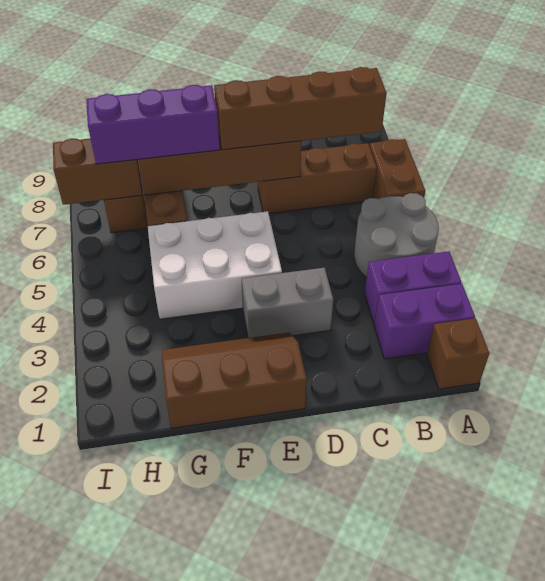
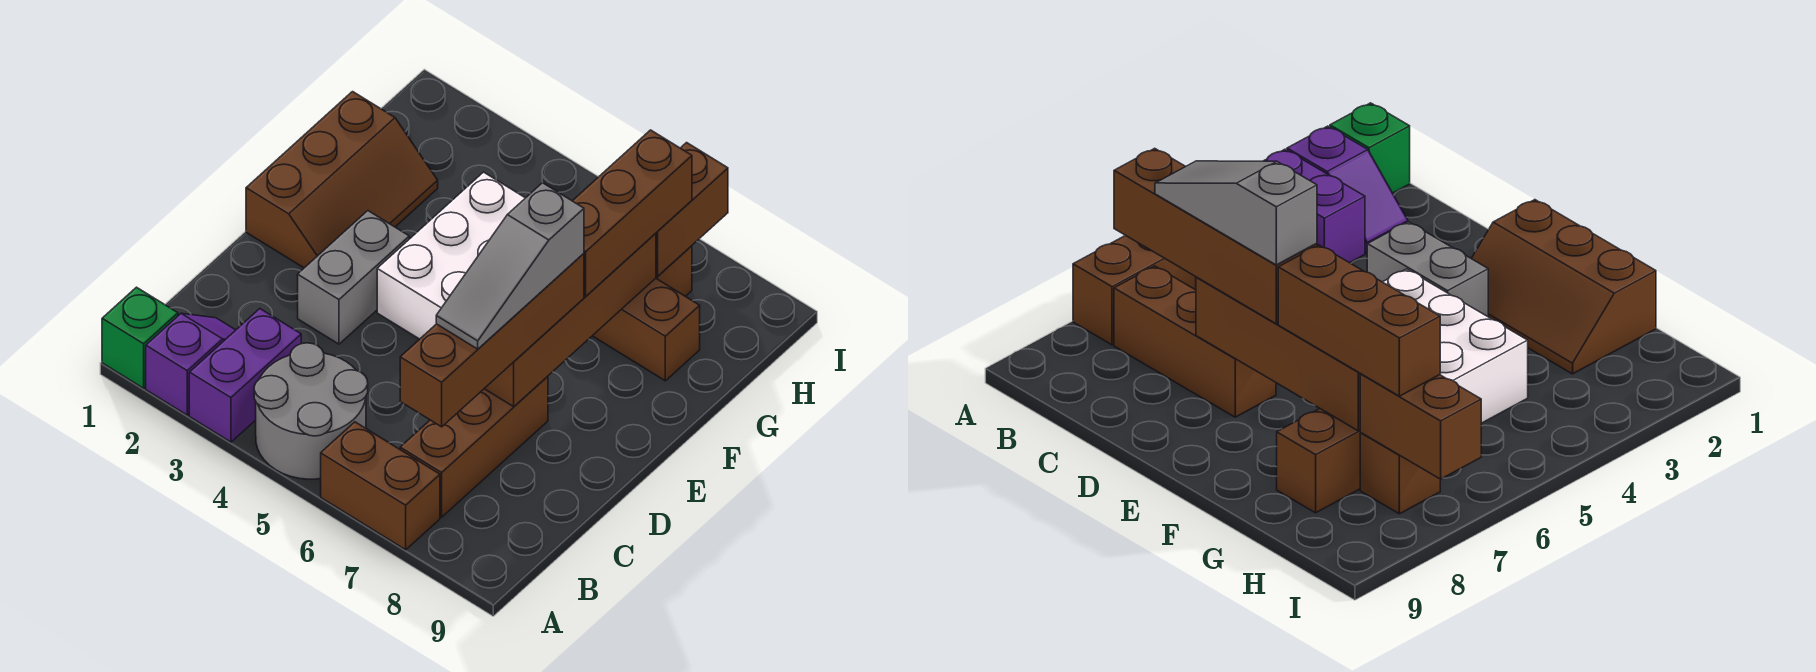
brown brick A1 level 1 -> green brick A1 level 1
purple brick A2:B2 level 1 -> purple slope A2:B2 level 1 top A
none -> grey slope C7:E7 level 4 top E
purple brick F7:H7 level 3 -> brown brick F7:H7 level 3

